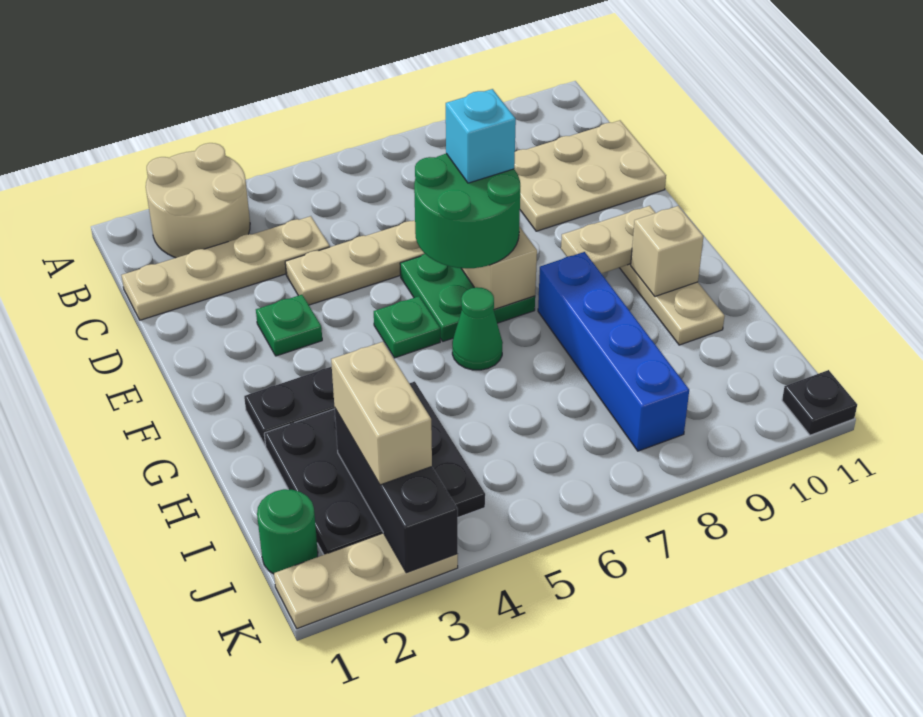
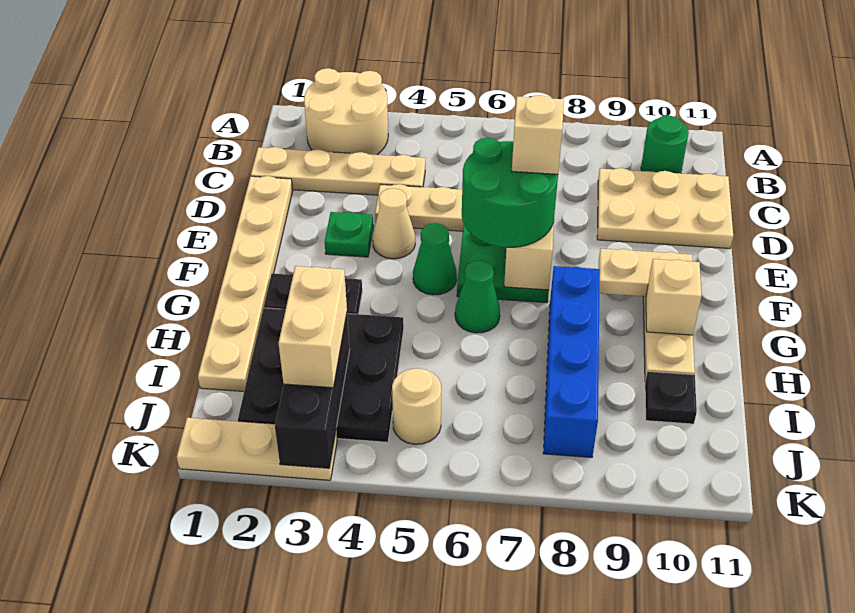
none -> tan plate D1:I1 level 1
none -> tan cone E4 level 1
cyan brick E7 level 4 -> tan brick E7 level 4
green plate F5 level 1 -> green cone F5 level 1
green round brick J1 level 1 -> green round brick B10 level 1
none -> tan round brick J5 level 1
black plate K11 level 1 -> black plate I10 level 1

